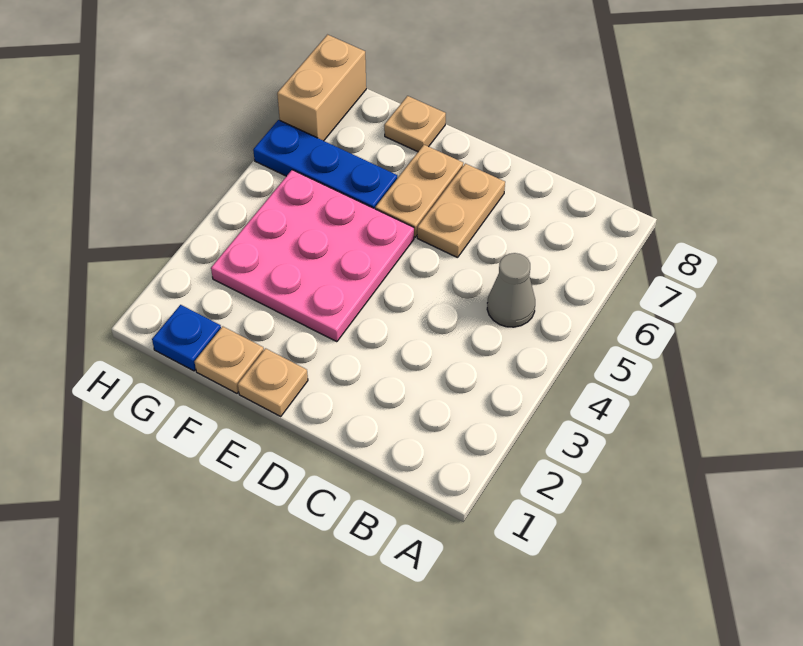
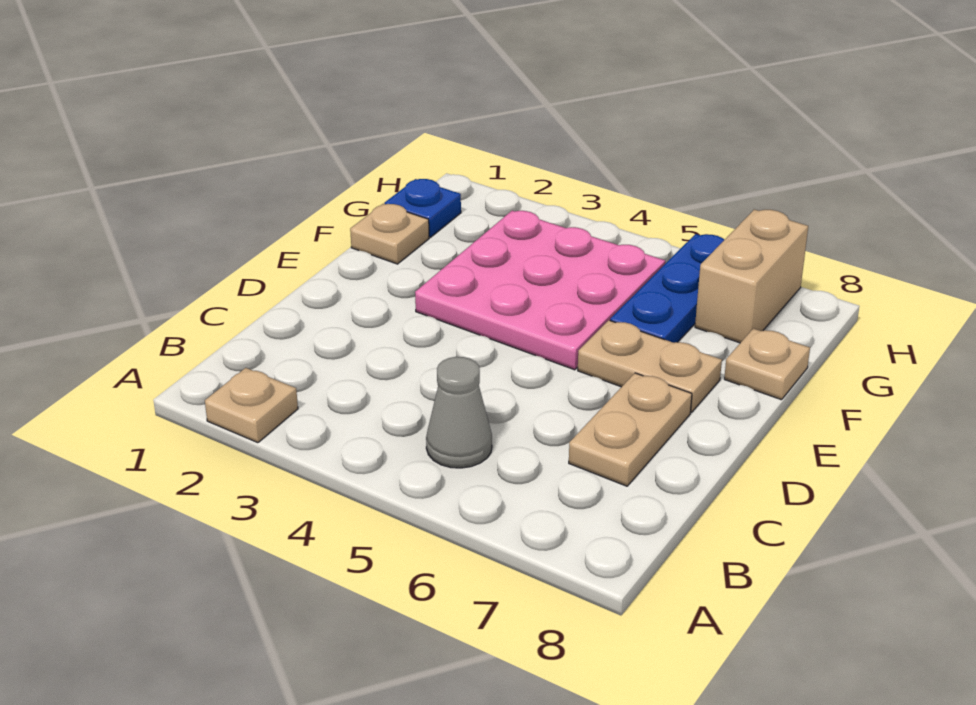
tan plate D6:D7 level 1 -> tan plate C7:D7 level 1
tan plate E1 level 1 -> tan plate A2 level 1
tan brick H7:H8 level 1 -> tan brick G7:H7 level 1

